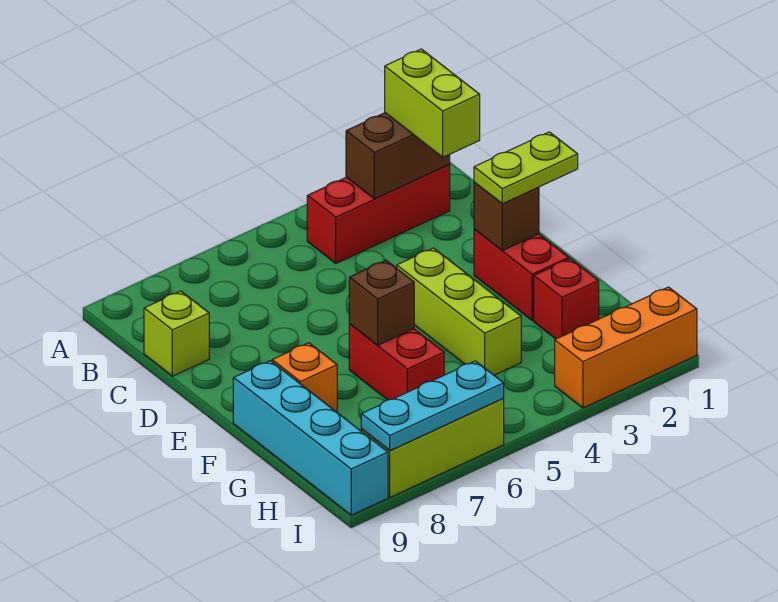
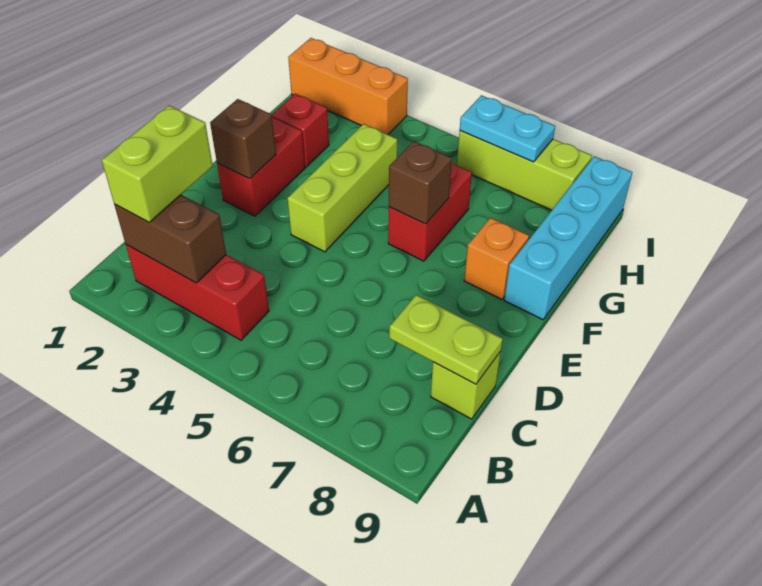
lime plate E1:E2 level 3 -> lime plate C8:C9 level 2
cyan plate I6:I8 level 2 -> cyan plate I6:I7 level 2

